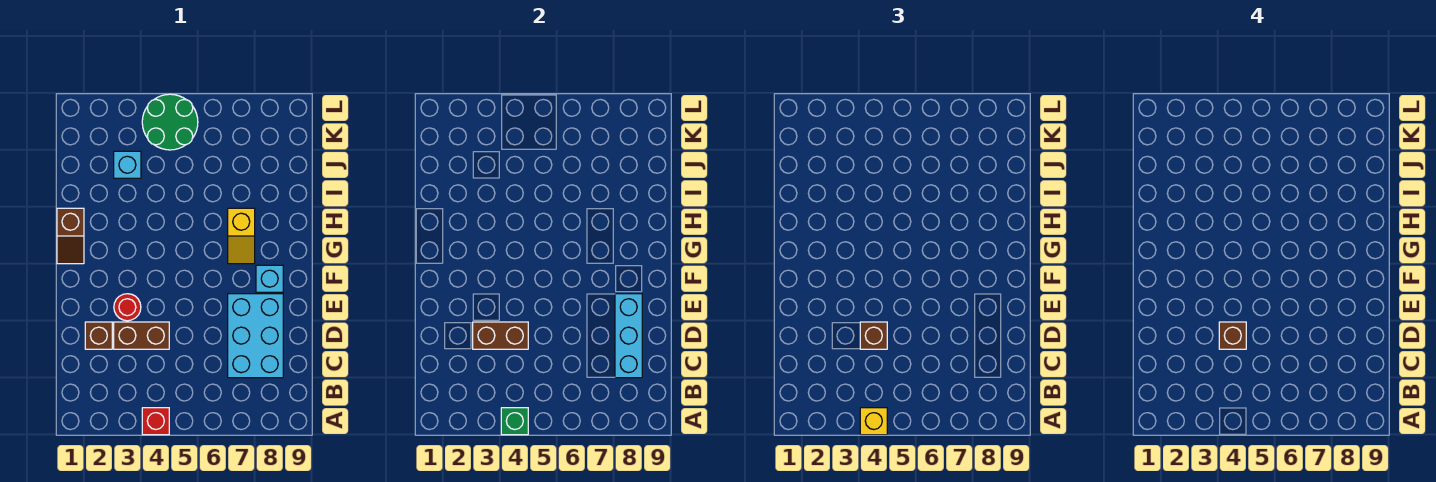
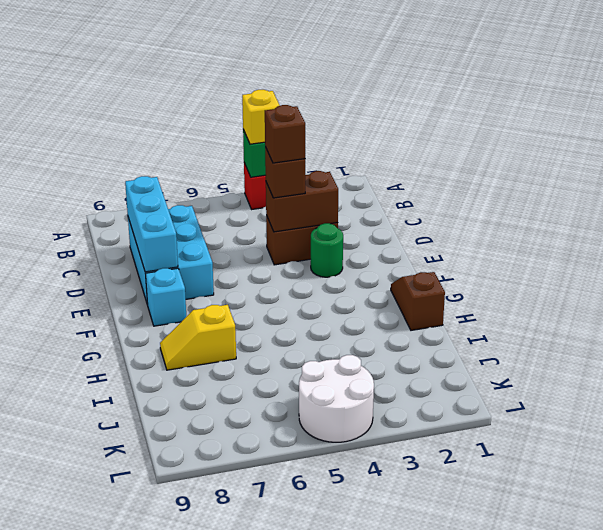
brown brick D2 level 1 -> none
red round brick E3 level 1 -> green round brick E3 level 1
yellow slope G7:H7 level 1 top H -> yellow slope H7:H8 level 1 top 7
cyan brick J3 level 1 -> none
green round brick K4:L5 level 1 -> white round brick K4:L5 level 1

